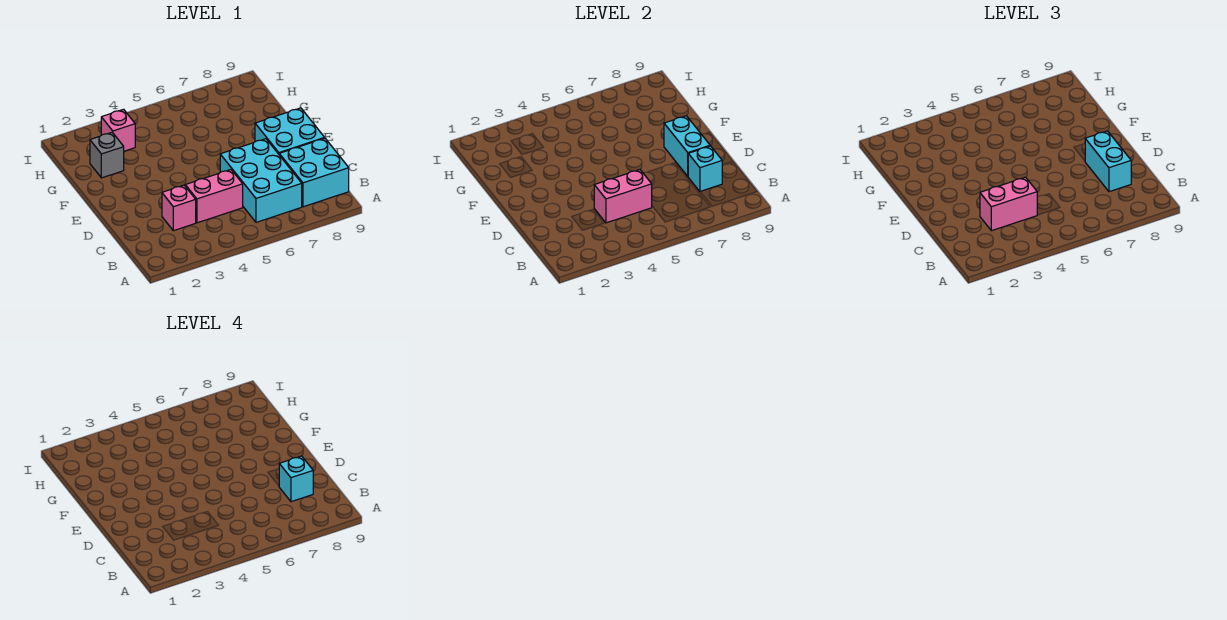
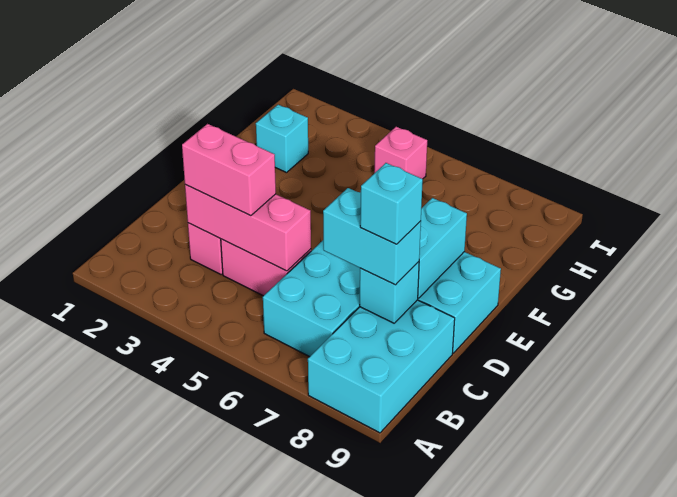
cyan brick B8:C9 level 1 -> cyan brick A8:C9 level 1
pink brick C4:C5 level 2 -> pink brick C3:C5 level 2
cyan brick C8:D8 level 3 -> cyan brick C7:C8 level 3
grey brick G2 level 1 -> cyan brick G2 level 1
pink brick H3 level 1 -> pink brick H5 level 1

